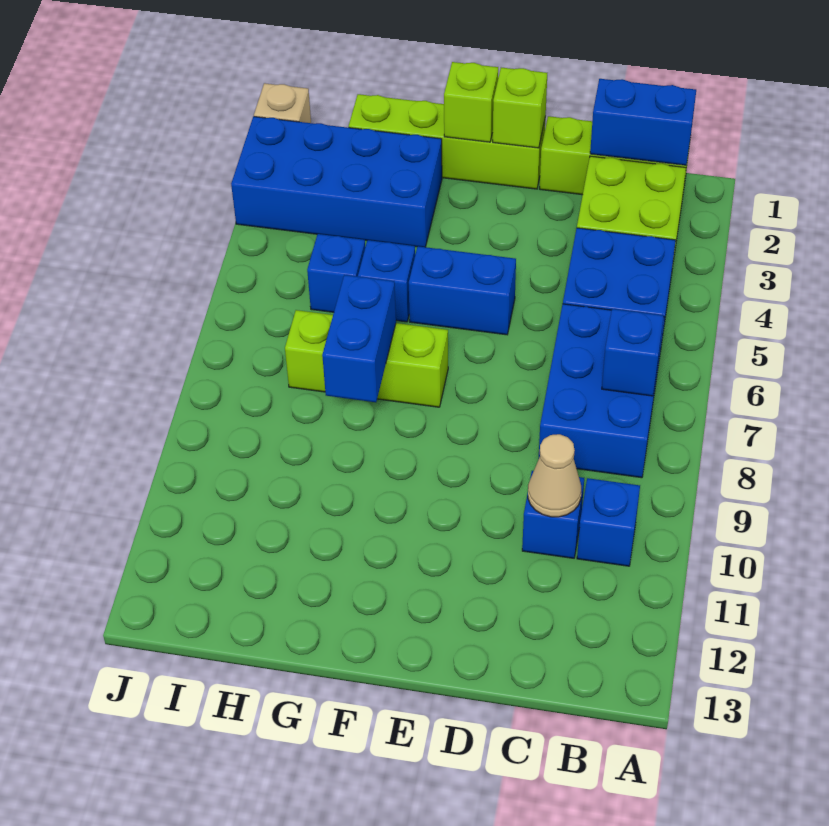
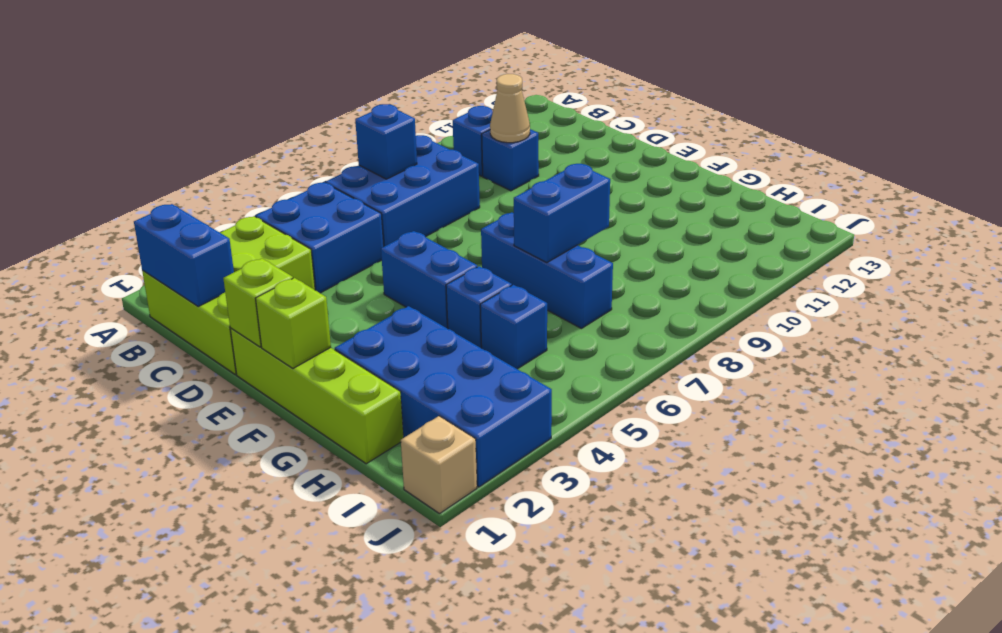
lime brick F7:H7 level 1 -> blue brick F7:H7 level 1

